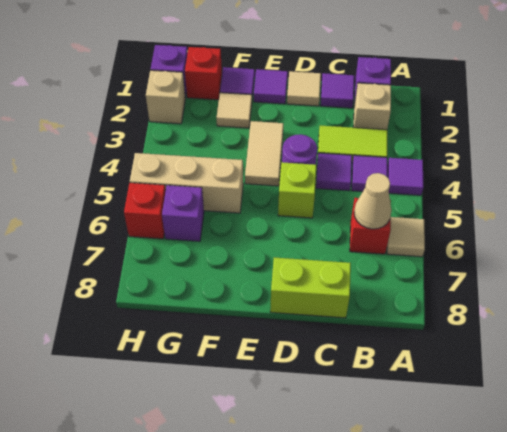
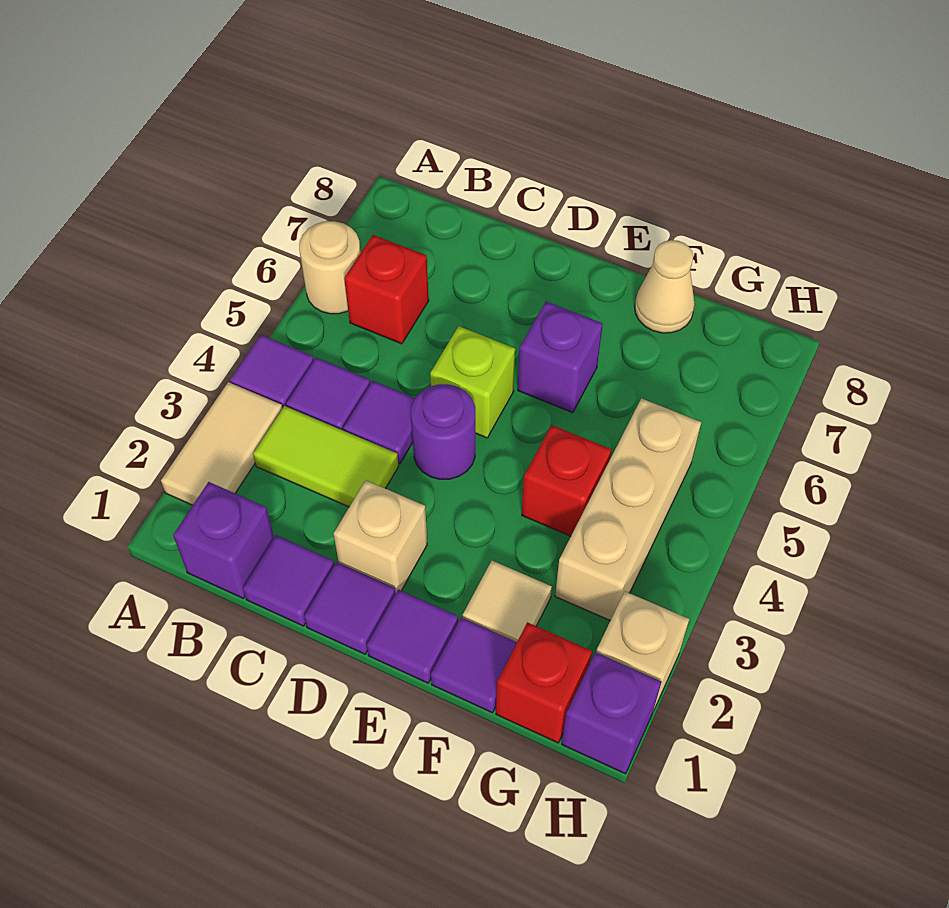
tan tile A6 level 1 -> tan round brick A6 level 1
tan brick B2 level 1 -> tan brick D2 level 1
tan cone B6 level 2 -> tan cone F8 level 1
lime brick C8:D8 level 1 -> none
tan tile D1 level 1 -> purple tile D1 level 1
tan tile E3:E4 level 1 -> tan tile A2:A3 level 1
tan brick F5:H5 level 1 -> tan brick G3:G5 level 1
purple brick G6 level 1 -> purple brick E6 level 1
red brick H6 level 1 -> red brick F4 level 1

